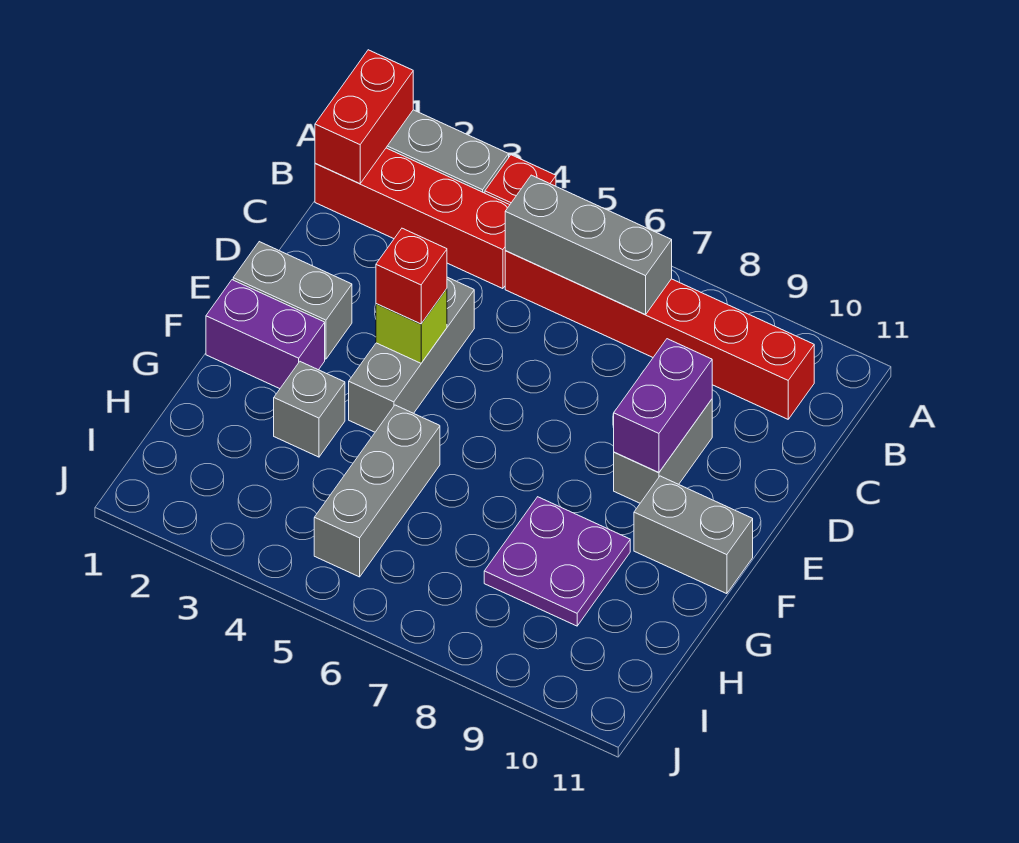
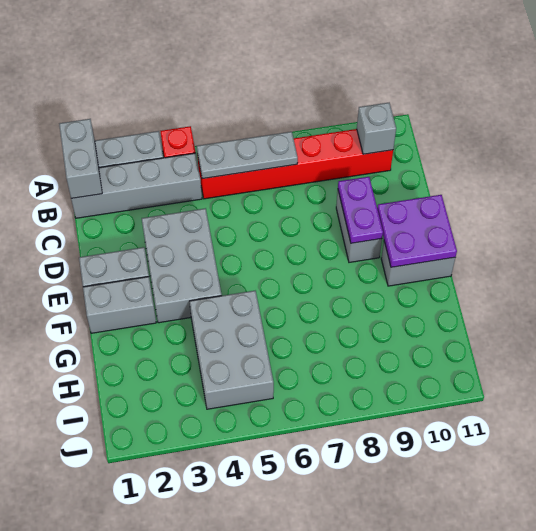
red brick A1:B1 level 2 -> grey brick A1:B1 level 2
red brick B1:B4 level 1 -> grey brick B1:B4 level 1
grey brick B5:B7 level 2 -> grey plate B5:B7 level 2
grey brick D4:F4 level 1 -> grey brick D3:F4 level 1
purple brick D9:E9 level 2 -> purple plate D9:E9 level 2
lime brick E4 level 2 -> none
red brick E4 level 3 -> none
purple brick F1:F2 level 1 -> grey brick F1:F2 level 1
grey brick G3 level 1 -> grey brick B10 level 2
grey brick G5:I5 level 1 -> grey brick G4:I5 level 1
purple plate G8:H9 level 1 -> purple plate E10:F11 level 2

